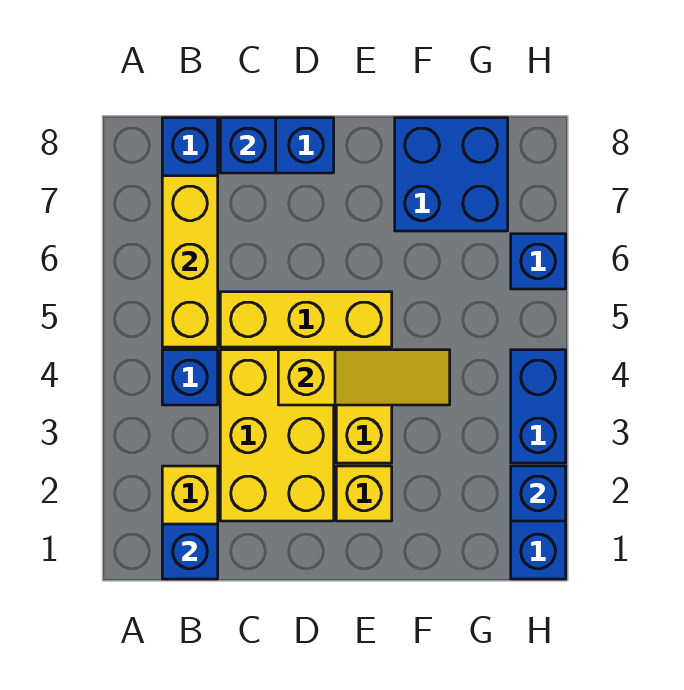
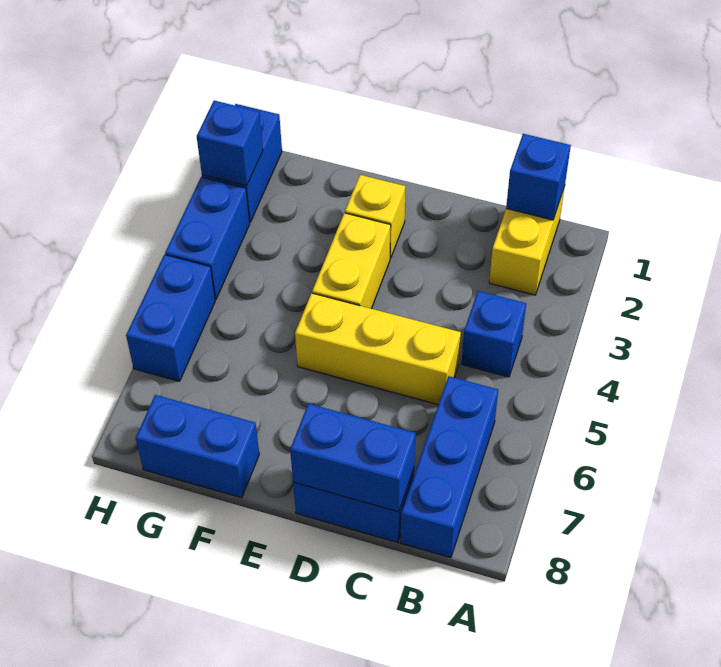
yellow brick B5:B7 level 2 -> none
yellow brick C2:D4 level 1 -> none
blue brick C8 level 2 -> blue brick C8:D8 level 2
yellow slope D4:F4 level 2 top D -> none
blue brick F7:G8 level 1 -> blue brick F8:G8 level 1
blue brick H6 level 1 -> blue brick H5:H6 level 1

